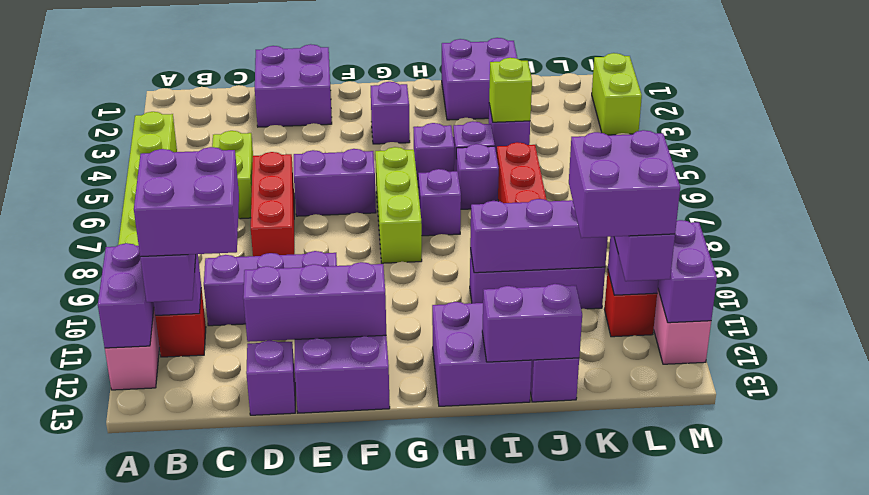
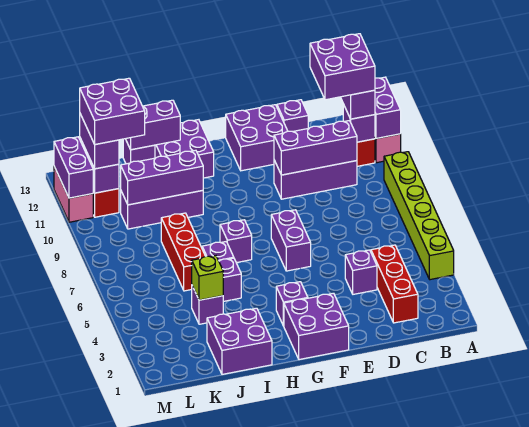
lime brick C5:C6 level 1 -> none
purple brick D1:E2 level 1 -> purple brick F1:G2 level 1
red brick D6:D8 level 1 -> red brick C2:C4 level 1
purple brick D12:F12 level 2 -> purple brick C10:E10 level 2
purple brick E6:F6 level 1 -> purple brick F6:F7 level 1
lime brick G6:G8 level 1 -> none
purple brick H5 level 1 -> purple brick D4 level 1
lime brick M2:M3 level 1 -> none

